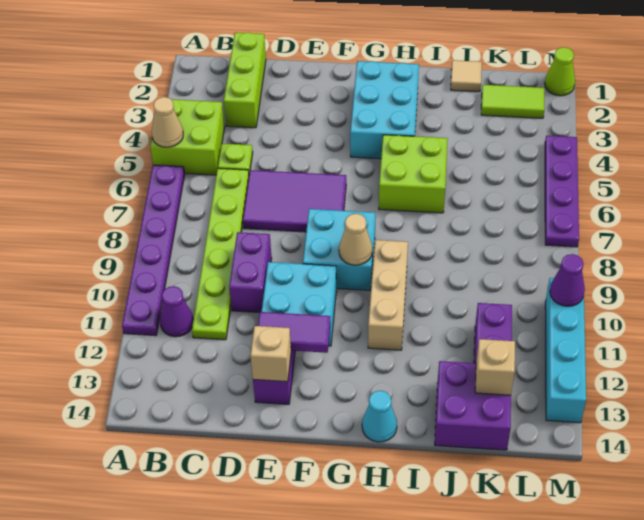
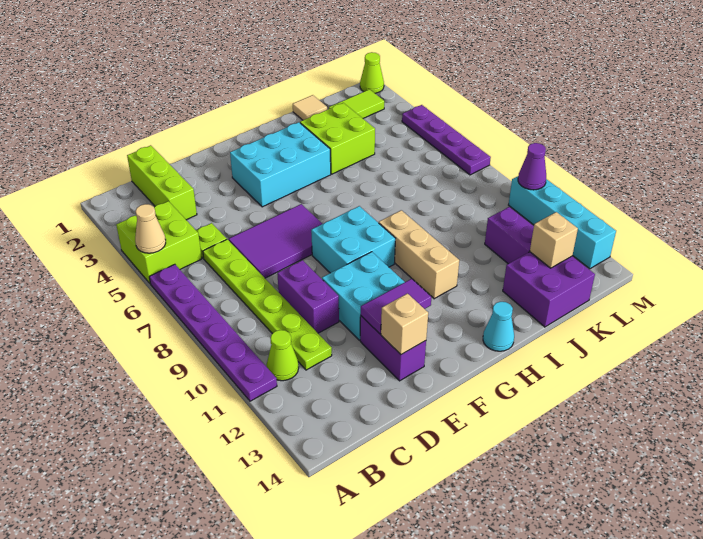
purple cone B11 level 1 -> lime cone B11 level 1
cyan brick G2:H4 level 1 -> cyan brick F3:H4 level 1
tan cone G9 level 2 -> none
lime brick H5:I6 level 1 -> lime brick I3:J4 level 1

